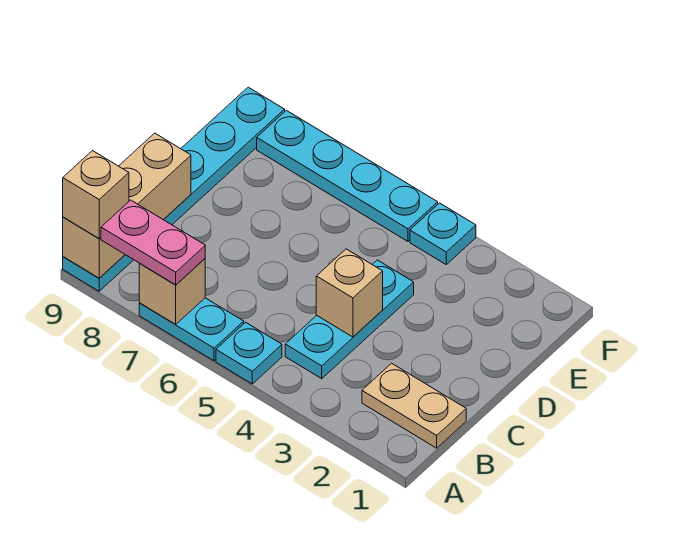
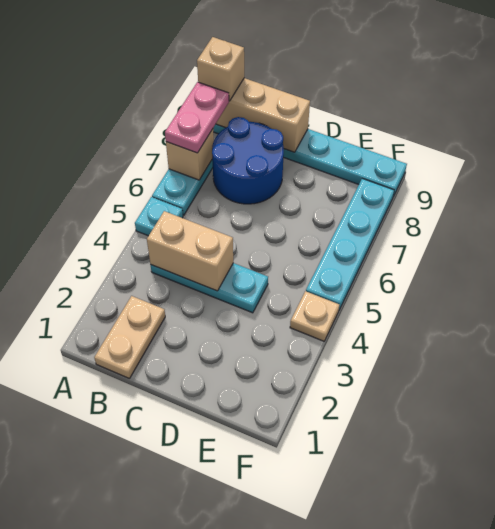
none -> blue round brick B7:C8 level 1
tan brick C4 level 2 -> tan brick B4:C4 level 2
cyan plate F4 level 1 -> tan plate F4 level 1

